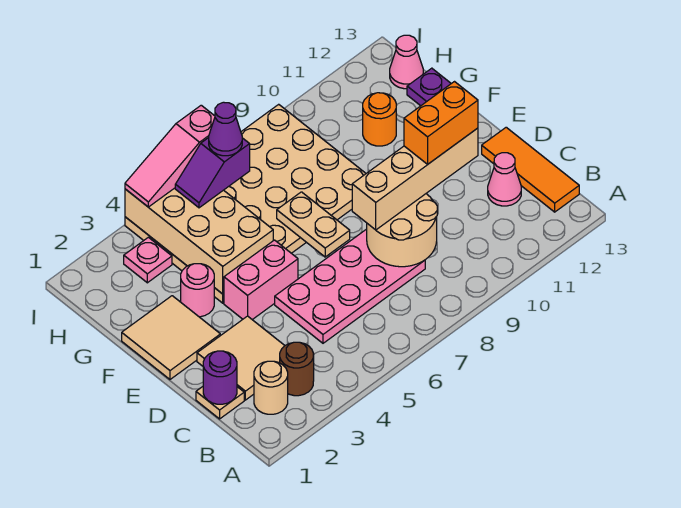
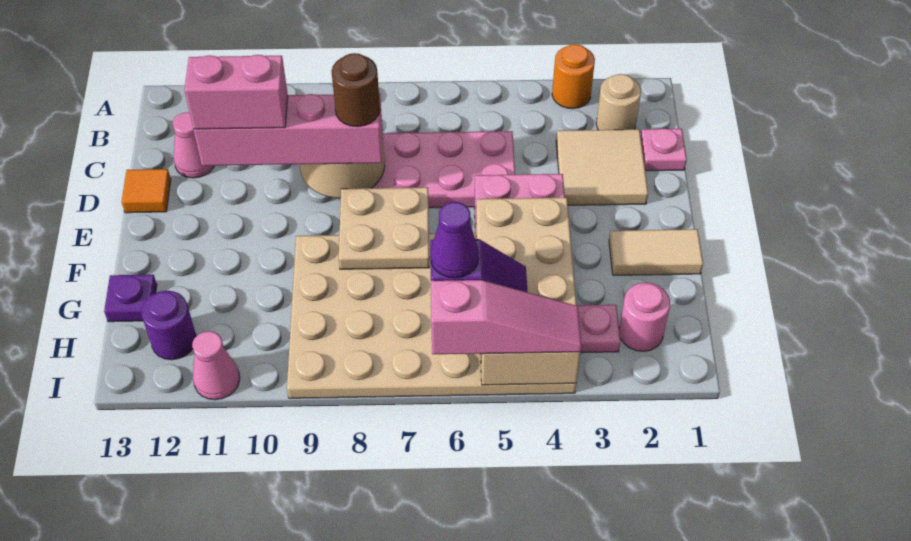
brown round brick B3 level 1 -> brown round brick D8 level 4
orange tile B13:D13 level 1 -> orange tile D13 level 1
tan plate C1 level 1 -> pink plate C1 level 1
purple round brick C1 level 2 -> purple round brick H12 level 1
tan brick D8:D11 level 3 -> pink brick D8:D11 level 3
orange brick D10:D11 level 4 -> pink brick D10:D11 level 4
tan tile E1:F2 level 1 -> tan tile F1:F2 level 1
tan plate E7:F7 level 2 -> tan plate E7:F8 level 2
pink round brick F3 level 1 -> pink round brick H2 level 1
orange round brick G11 level 1 -> orange round brick A3 level 1
pink cone H13 level 1 -> pink cone I11 level 1

